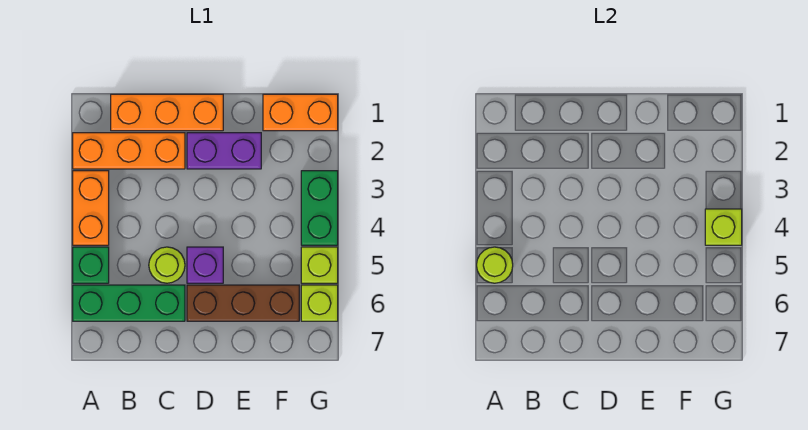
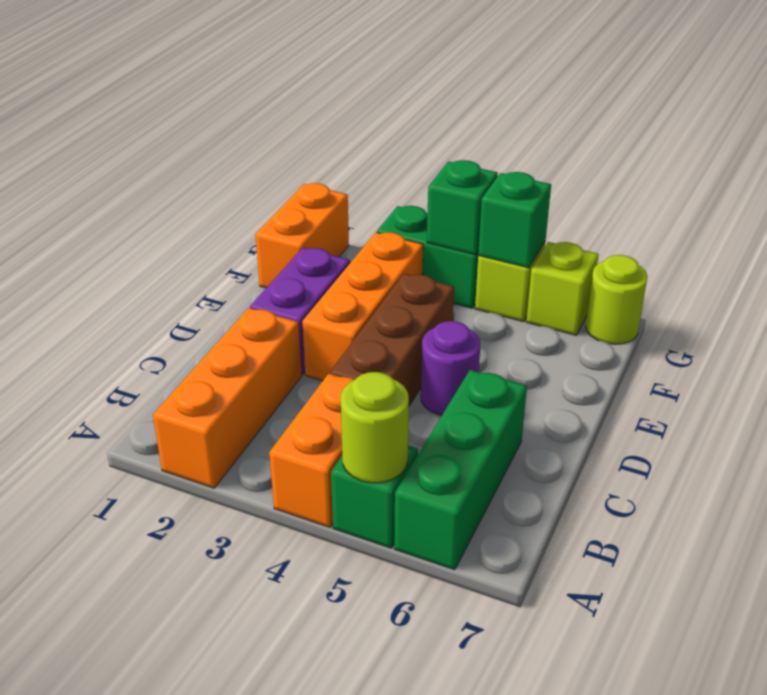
orange brick A3:A4 level 1 -> orange brick A4:B4 level 1
orange brick B1:D1 level 1 -> orange brick D3:F3 level 1
lime round brick C5 level 1 -> lime round brick G7 level 1
purple brick D5 level 1 -> purple round brick D5 level 1
brown brick D6:F6 level 1 -> brown brick C4:E4 level 1
lime brick G4 level 2 -> green brick G4 level 2
none -> green brick G5 level 2

